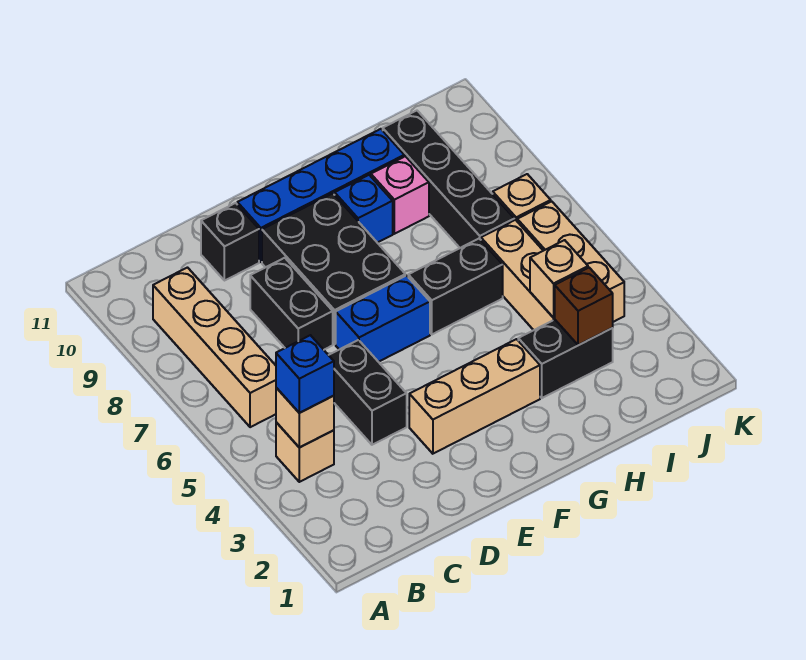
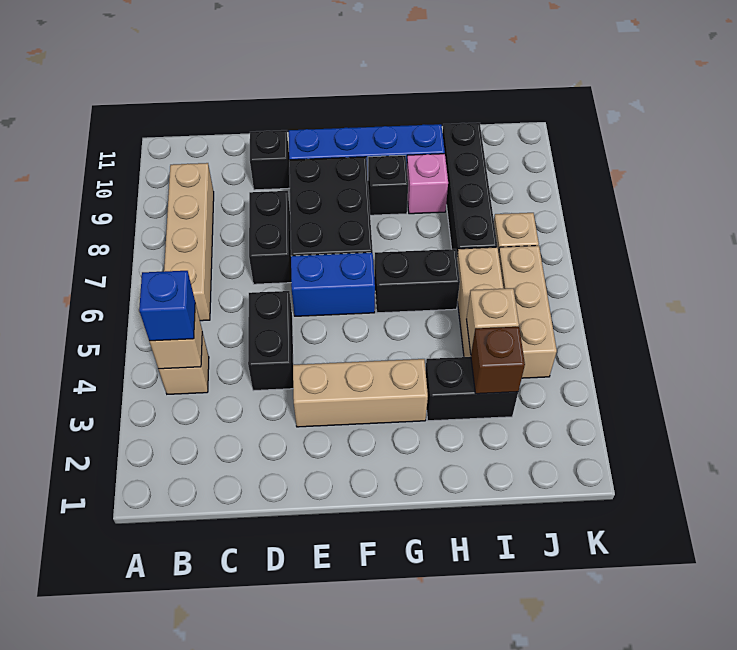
blue brick G9 level 1 -> black brick G9 level 1

